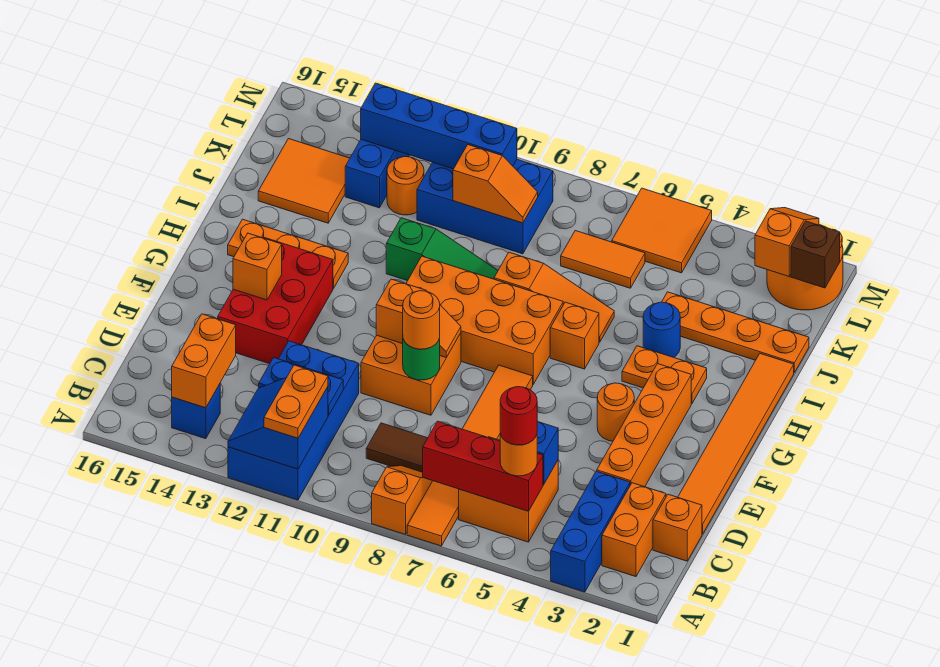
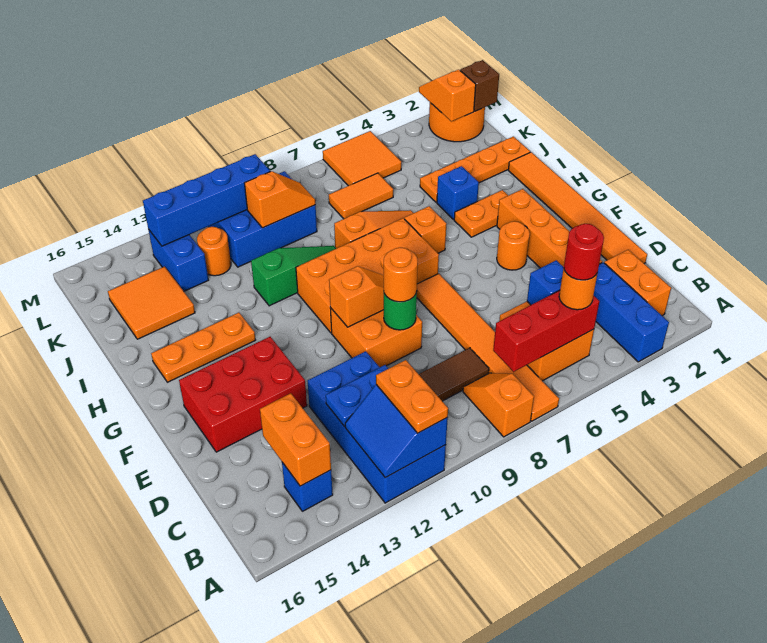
orange brick C1 level 1 -> none
red brick E13:G14 level 1 -> red brick E13:F15 level 1
orange brick F14 level 2 -> none
blue round brick I4 level 1 -> blue brick I4 level 1

